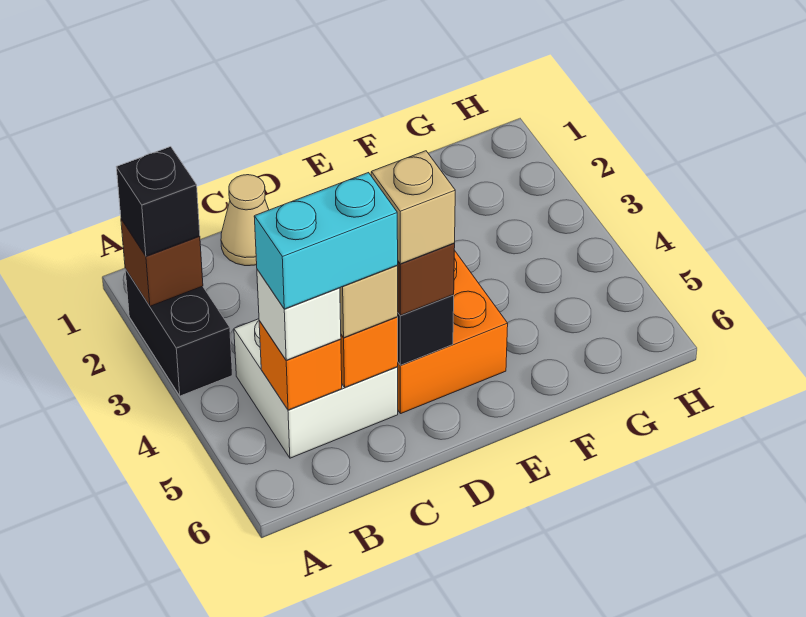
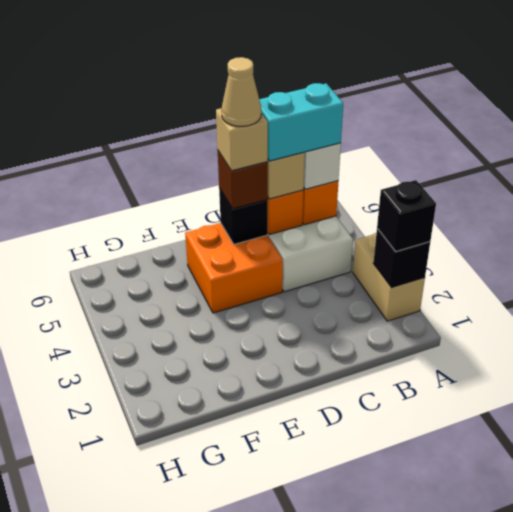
black brick A2:A3 level 1 -> tan brick A2:A3 level 1
brown brick A2 level 2 -> black brick A2 level 2
tan cone C1 level 1 -> tan cone D5 level 5

